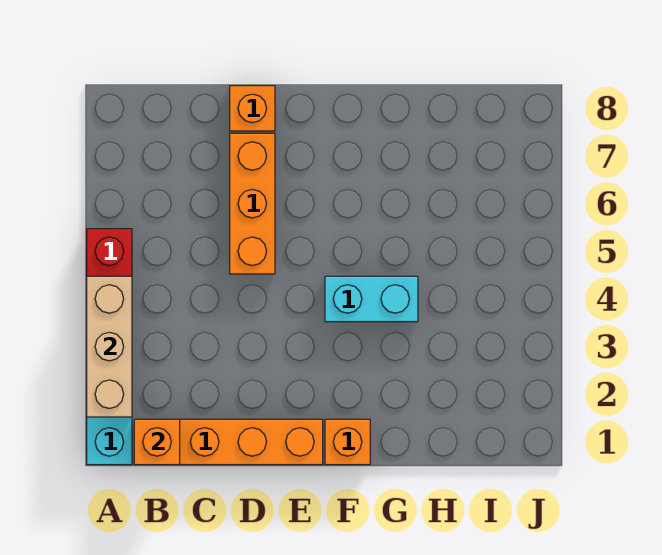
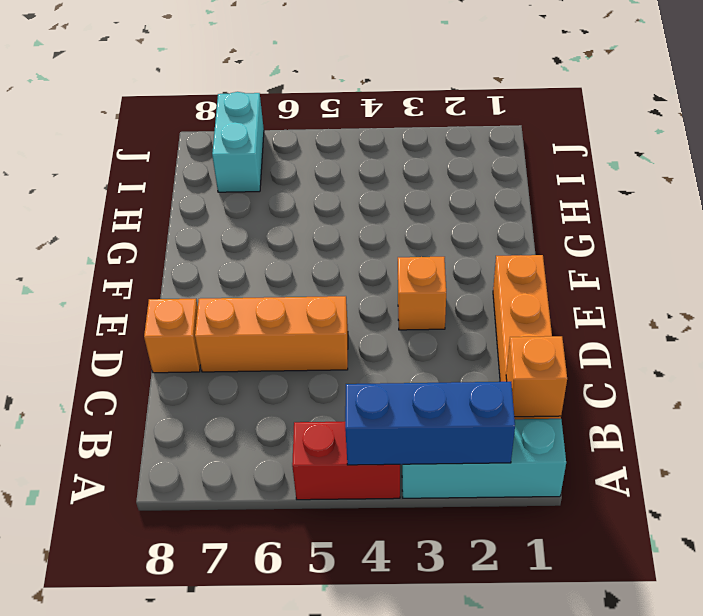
tan brick A2:A4 level 2 -> blue brick A2:A4 level 2
orange brick F1 level 1 -> orange brick E3 level 1
cyan brick F4:G4 level 1 -> cyan brick I7:J7 level 1

